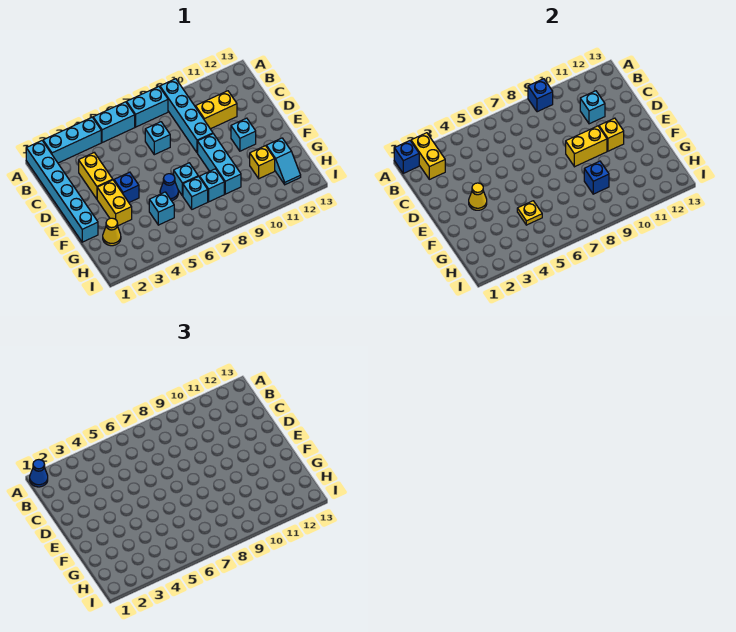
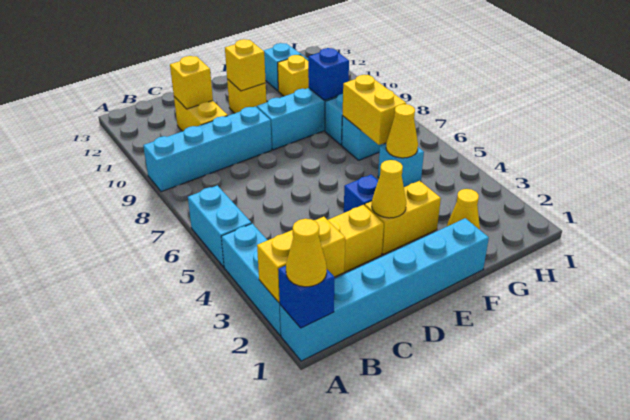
blue cone A1 level 3 -> yellow cone A1 level 3
cyan brick A7:A8 level 1 -> none
blue brick A9 level 2 -> none
cyan brick C7 level 1 -> none
cyan brick C11 level 2 -> yellow brick C11 level 2
yellow brick E9:E10 level 2 -> yellow brick G6:G7 level 2
cyan brick E11 level 1 -> yellow brick E11 level 1
blue cone F6 level 1 -> none
cyan brick F7 level 1 -> none
yellow plate G5 level 2 -> yellow cone G5 level 2

